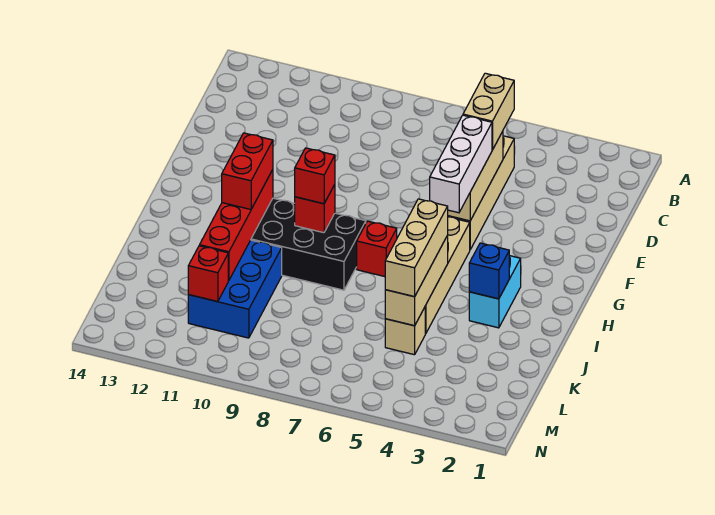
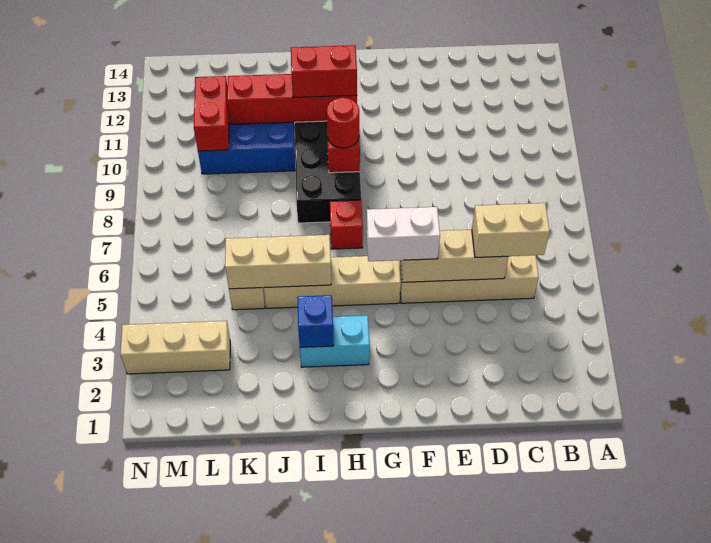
white brick E5:G5 level 3 -> white brick F5:G5 level 3
red brick H9 level 3 -> red round brick H9 level 3
tan brick I5:K5 level 3 -> tan brick L3:N3 level 1
red brick L11 level 2 -> red brick L10:L11 level 2

